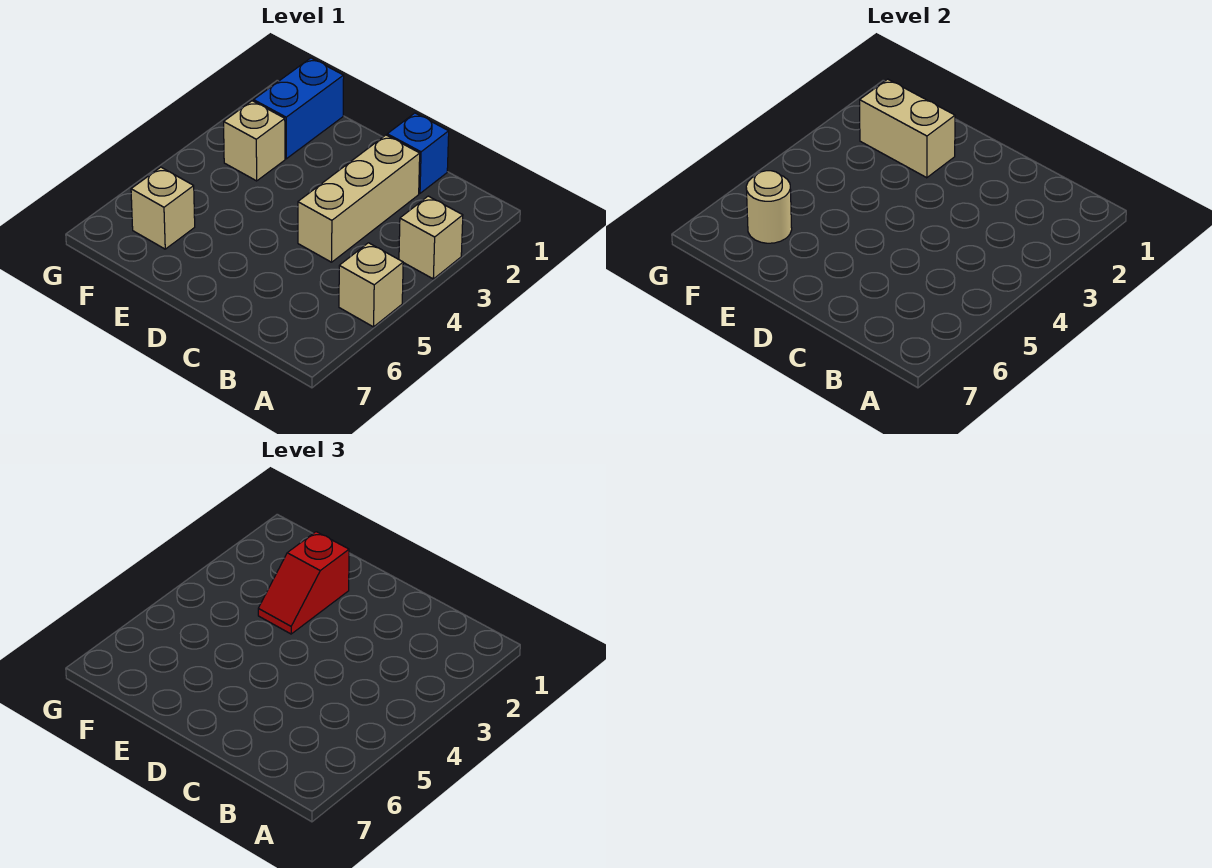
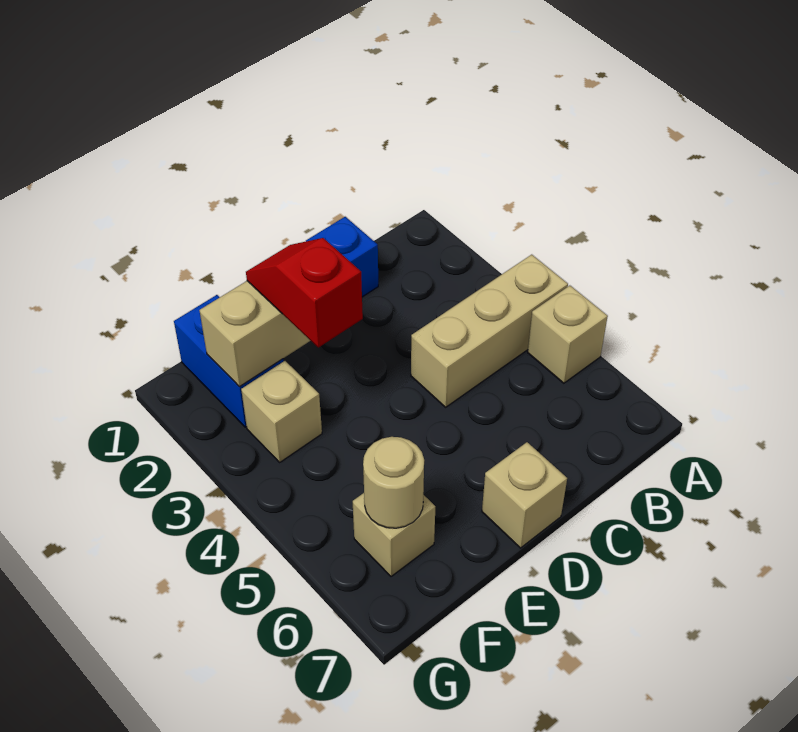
tan brick A3 level 1 -> tan brick D7 level 1
tan brick C2:C4 level 1 -> tan brick A4:C4 level 1
red slope E2:E3 level 3 top 2 -> red slope E2:E3 level 3 top 3

